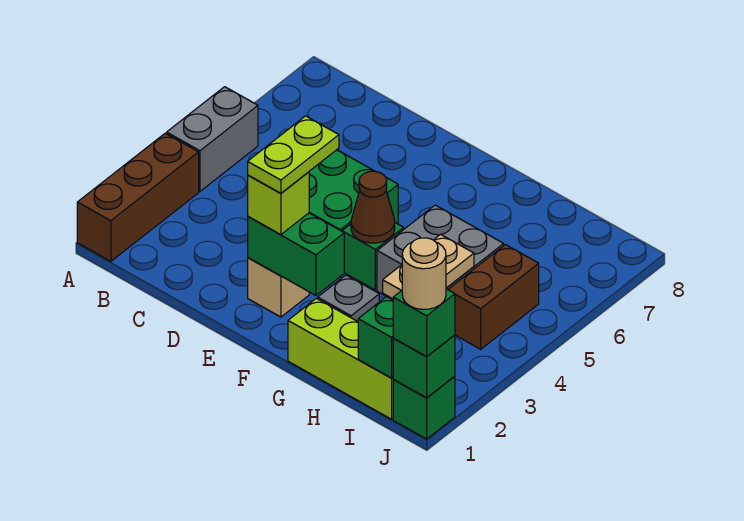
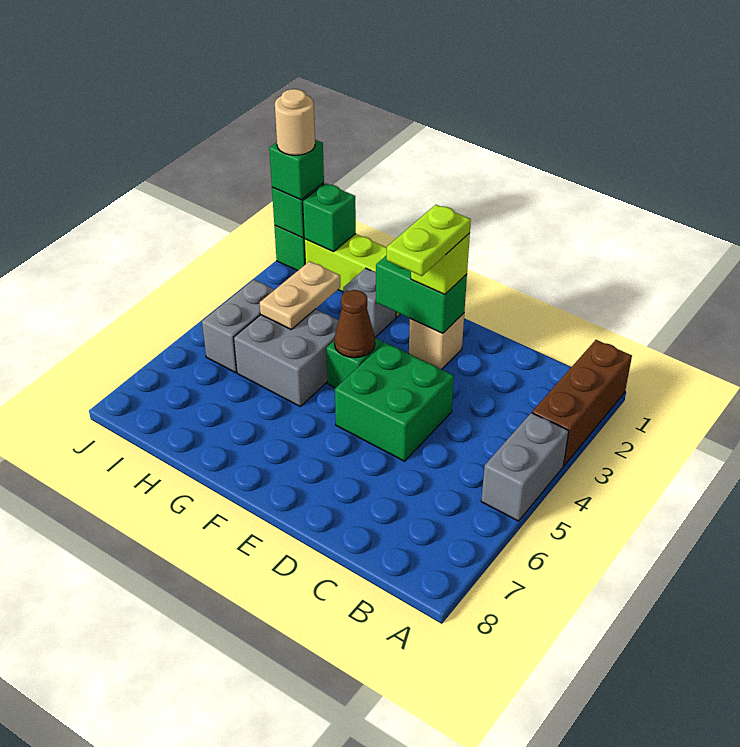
brown brick I4:I5 level 1 -> grey brick I4:I5 level 1

